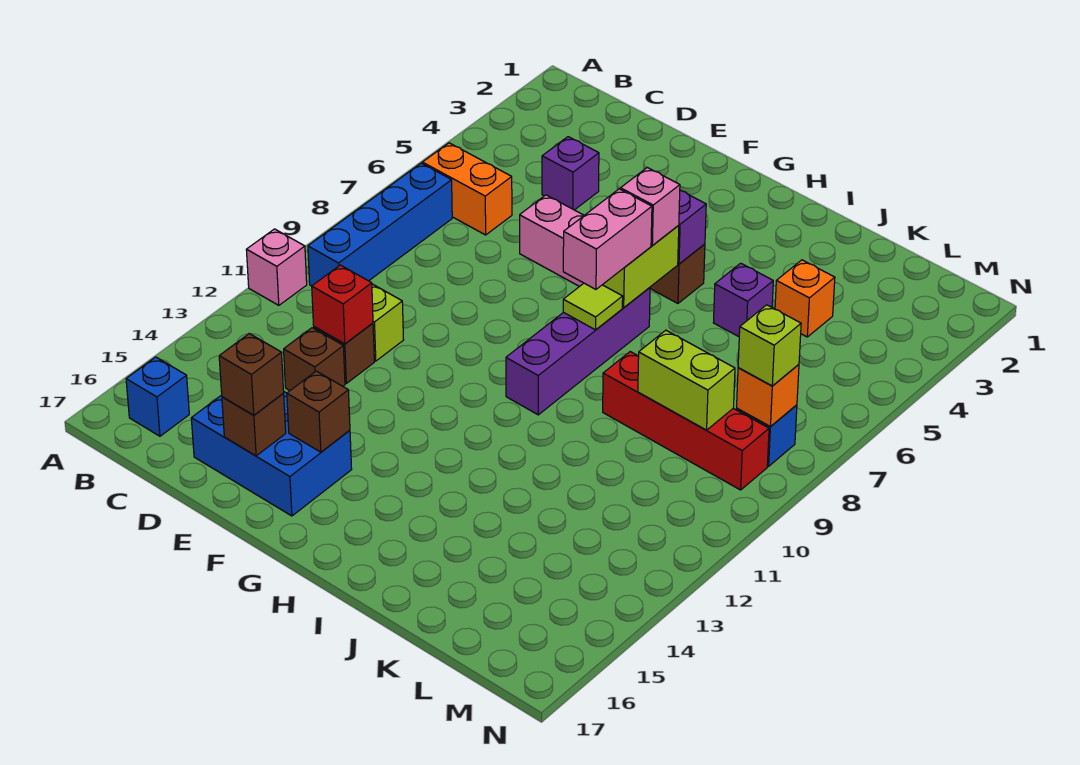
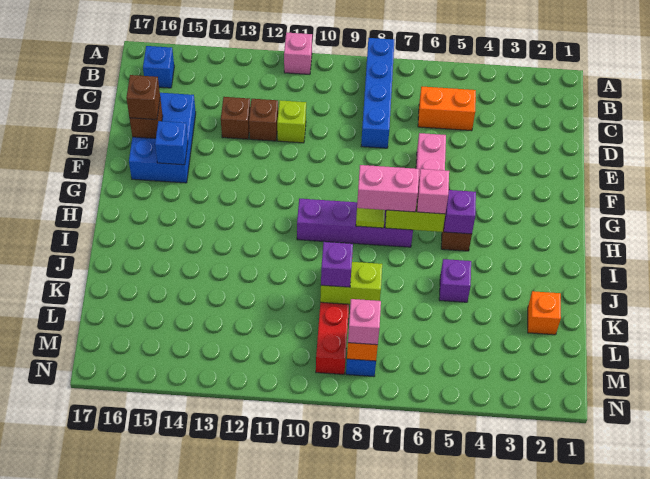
orange brick B6:C6 level 1 -> orange brick C5:C6 level 1
blue brick B7:B10 level 1 -> blue brick A8:D8 level 1
purple brick D4 level 1 -> purple brick K9 level 3
red brick D12 level 2 -> none
brown brick F15 level 2 -> blue brick F15 level 2
orange brick K4 level 1 -> orange brick K2 level 1
lime brick K9:L9 level 2 -> lime brick K8:K9 level 2
lime brick M8 level 3 -> pink brick M8 level 3

